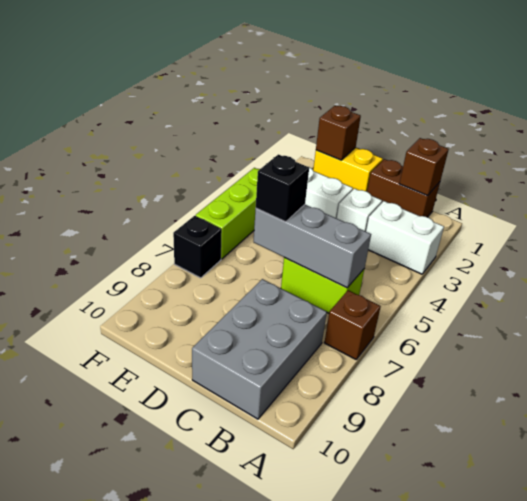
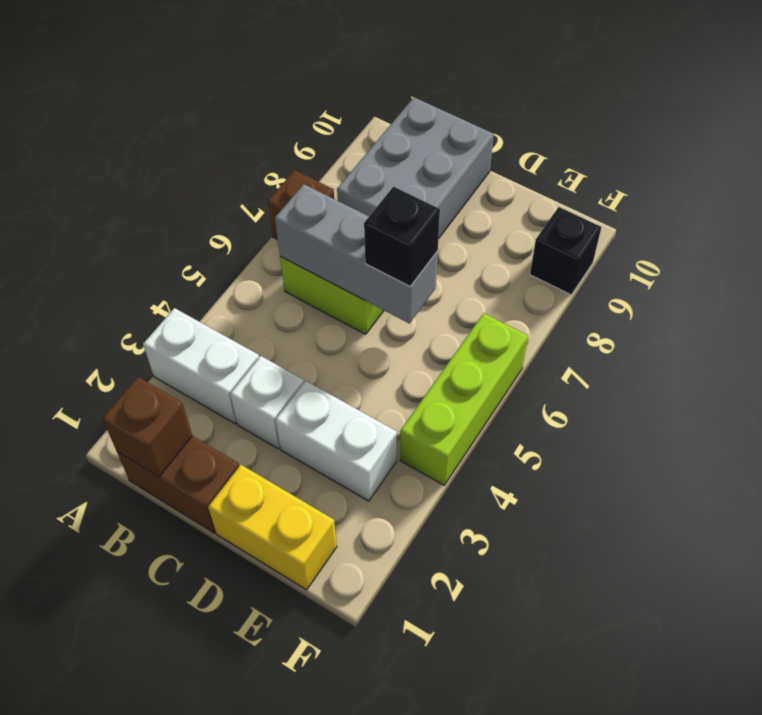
brown brick E1 level 2 -> none
black brick F7 level 1 -> black brick F9 level 1

